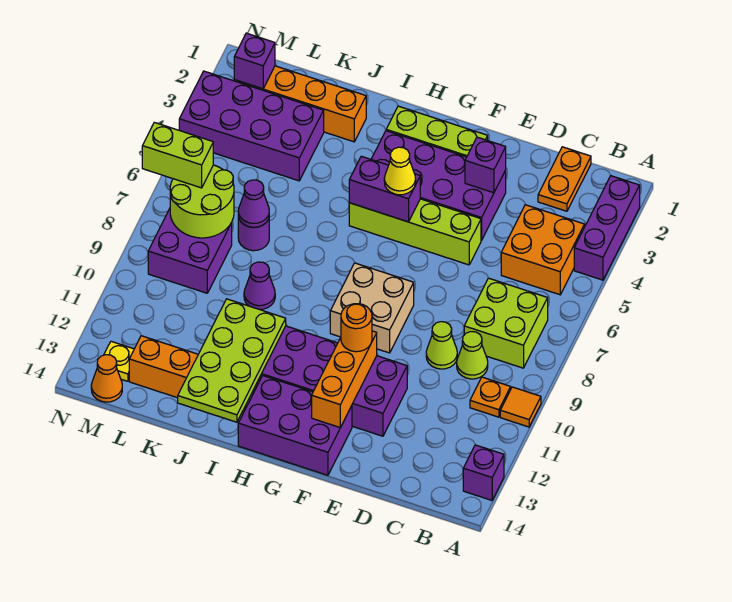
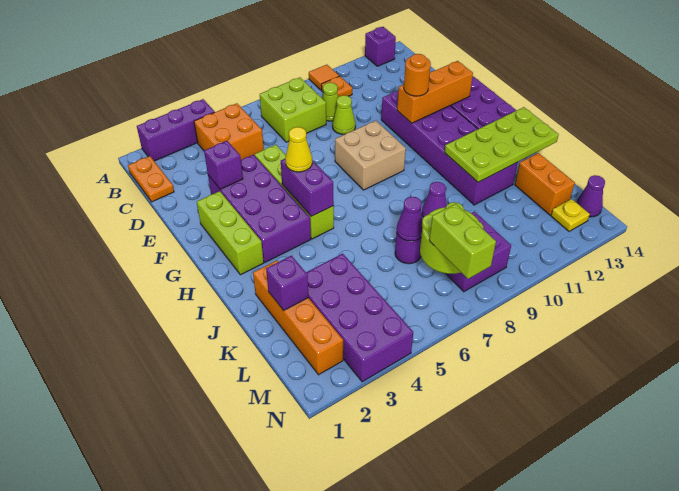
orange plate C1:C2 level 1 -> orange plate B1:C1 level 1
purple brick M2 level 2 -> purple brick K2 level 2
orange cone M14 level 1 -> purple cone M14 level 1

